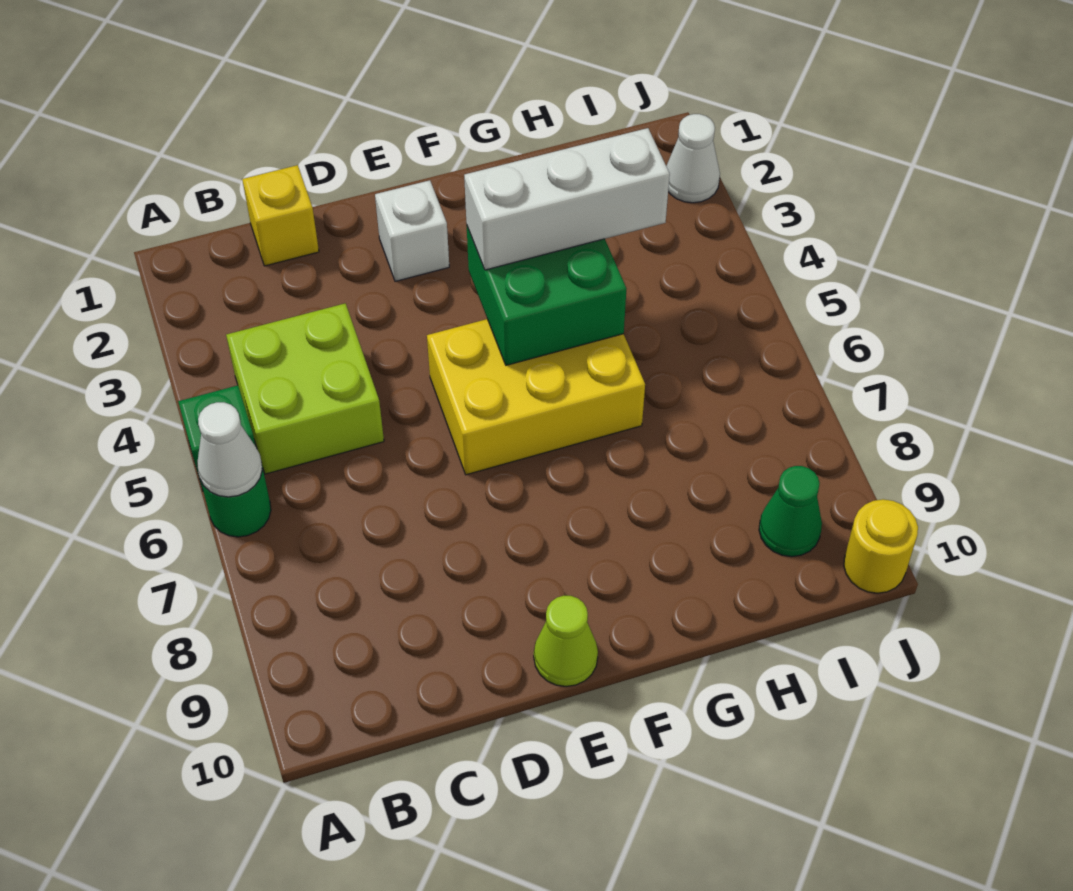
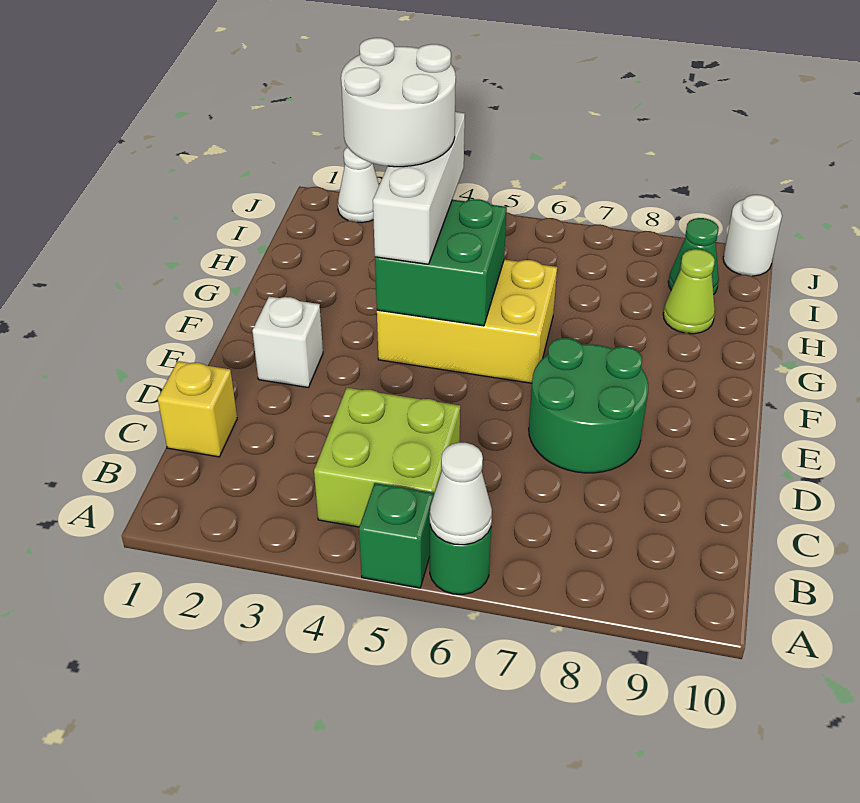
none -> green round brick D7:E8 level 1
yellow brick E5:G6 level 1 -> yellow brick F4:G6 level 1
lime cone E10 level 1 -> lime cone H9 level 1
none -> white round brick G3:H4 level 4
yellow round brick J10 level 1 -> white round brick J10 level 1

